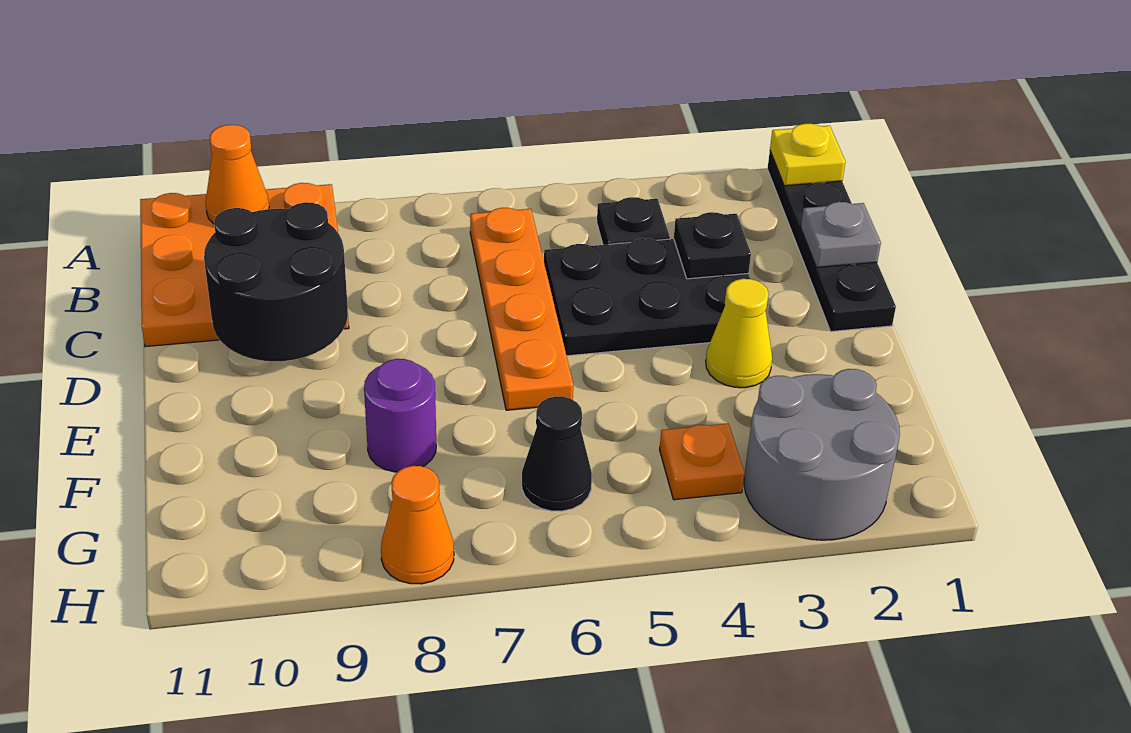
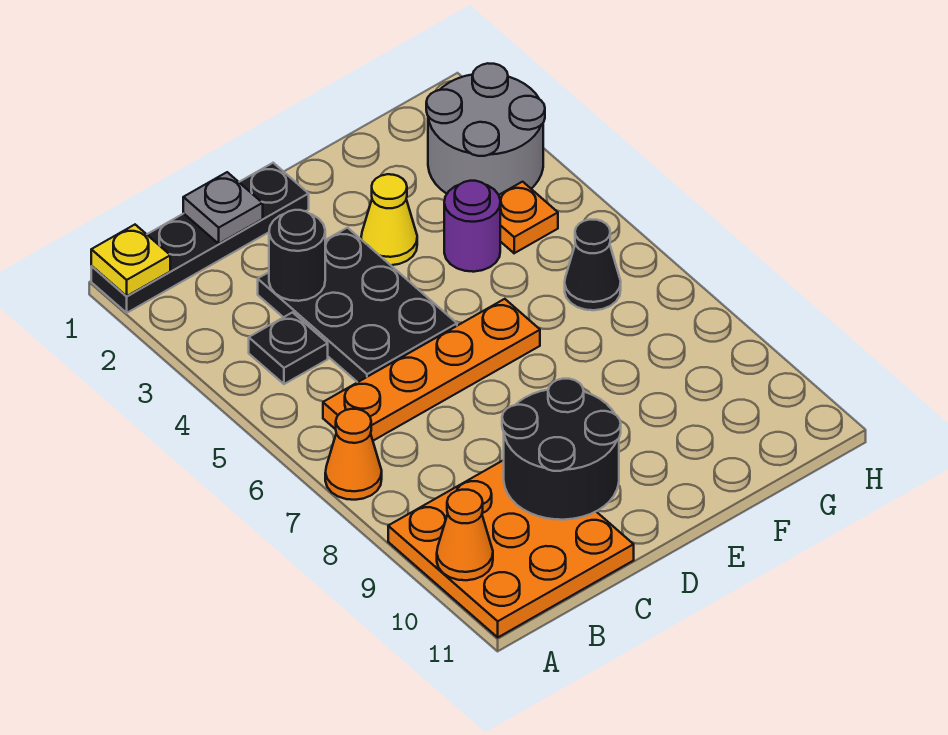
black plate C3 level 2 -> black round brick C3 level 2
purple round brick F8 level 1 -> purple round brick F4 level 1
orange cone H8 level 1 -> orange cone A7 level 1

